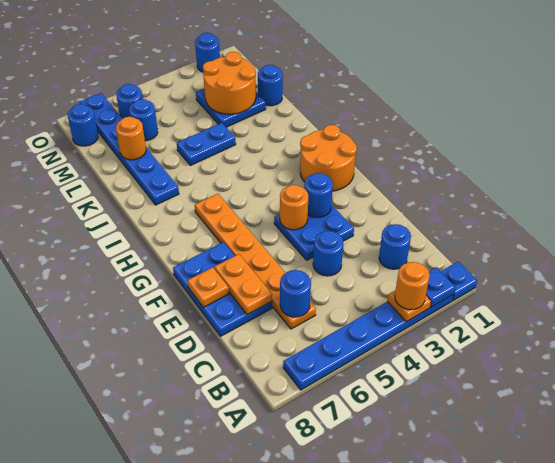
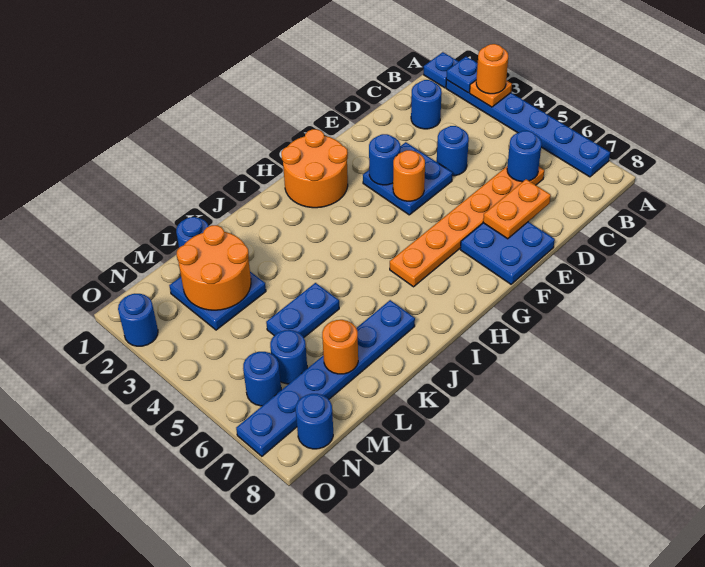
blue plate D7:F8 level 1 -> blue plate E7:F8 level 1
orange plate E8 level 2 -> none
blue plate K4:K5 level 1 -> blue plate K5:L5 level 1

